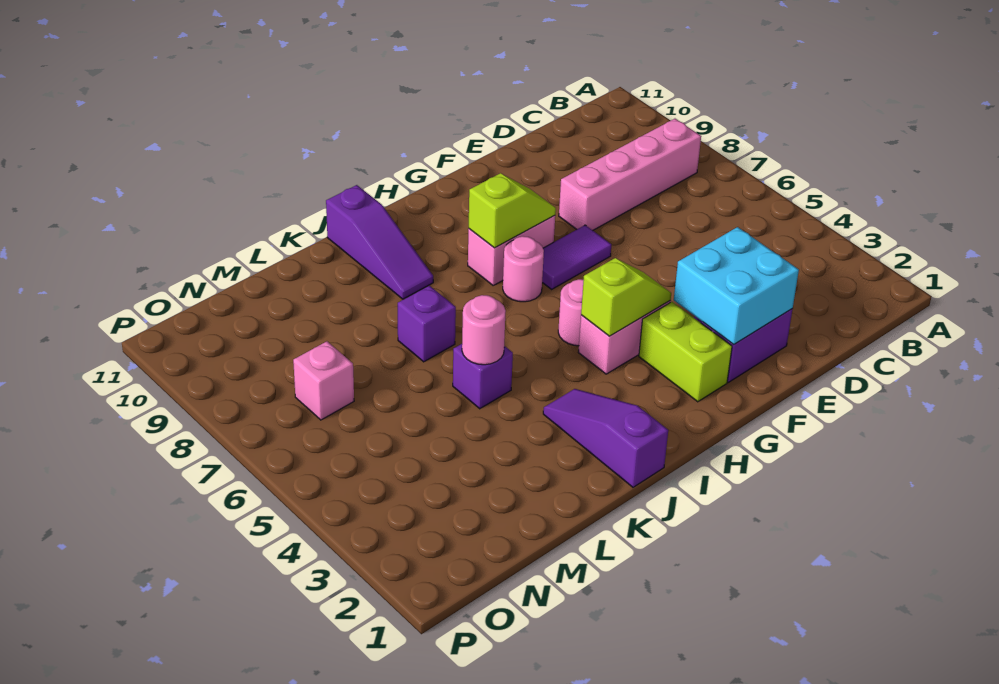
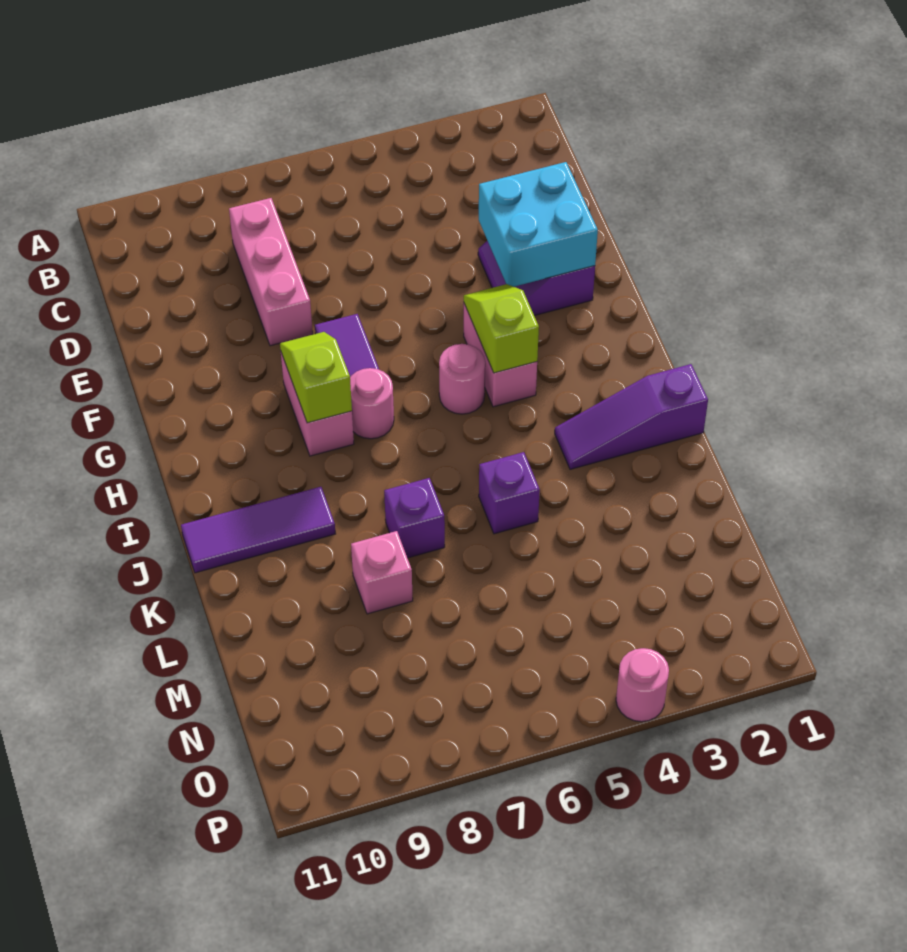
pink brick B8:E8 level 1 -> pink brick C8:E8 level 1
lime brick G2:G3 level 1 -> none
purple slope J9:J11 level 1 top 11 -> purple tile J9:J11 level 1
pink round brick K5 level 2 -> pink round brick P4 level 1
pink brick N7 level 1 -> pink brick L8 level 1

